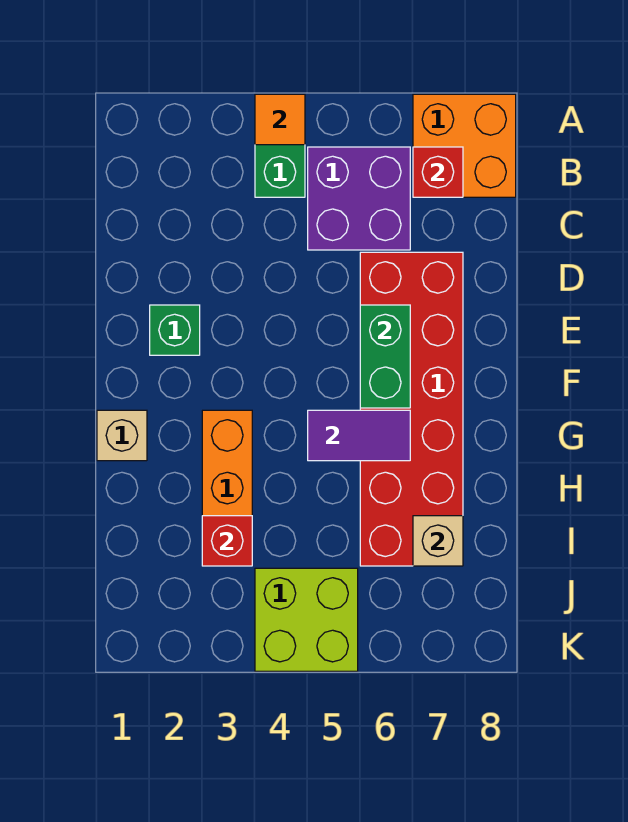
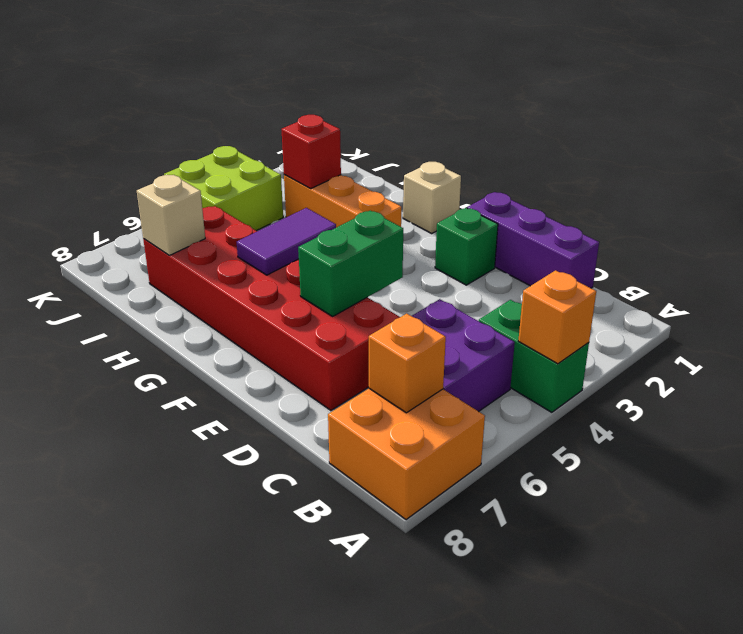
orange tile A4 level 2 -> orange brick A4 level 2
red brick B7 level 2 -> orange brick B7 level 2
none -> purple brick C1:E1 level 1
green brick E6:F6 level 2 -> green brick E5:E6 level 2

